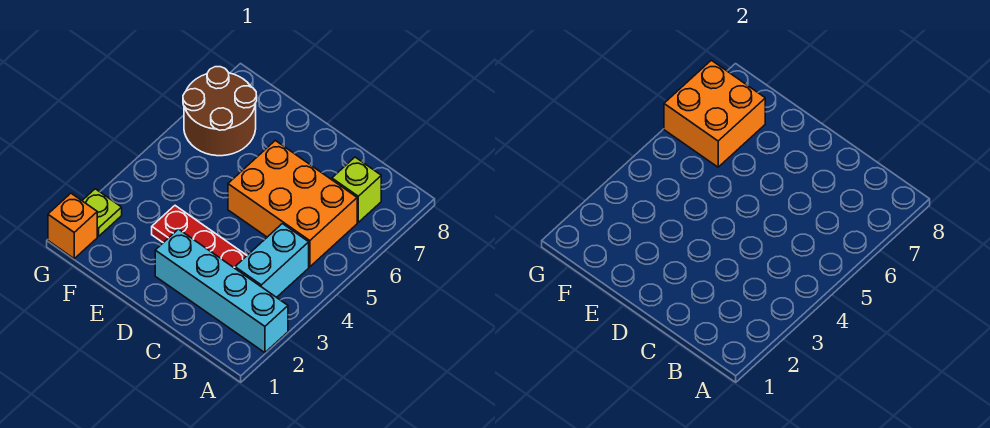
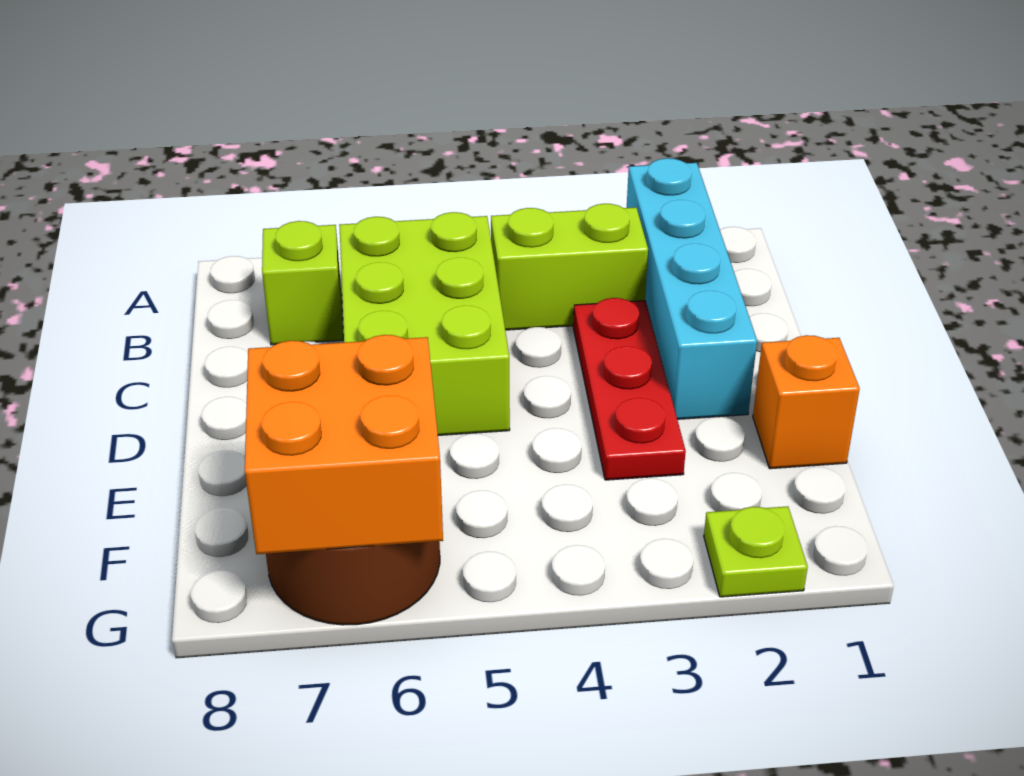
cyan brick B3:B4 level 1 -> lime brick B3:B4 level 1
orange brick B5:D6 level 1 -> lime brick B5:D6 level 1
orange brick G1 level 1 -> orange brick E1 level 1

